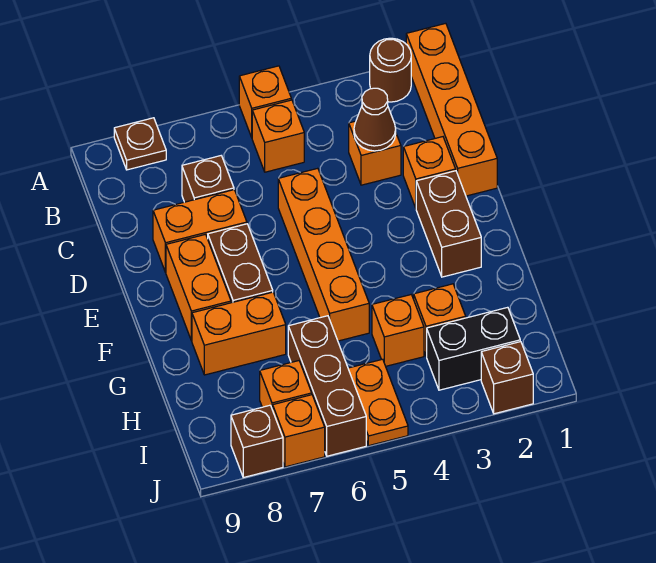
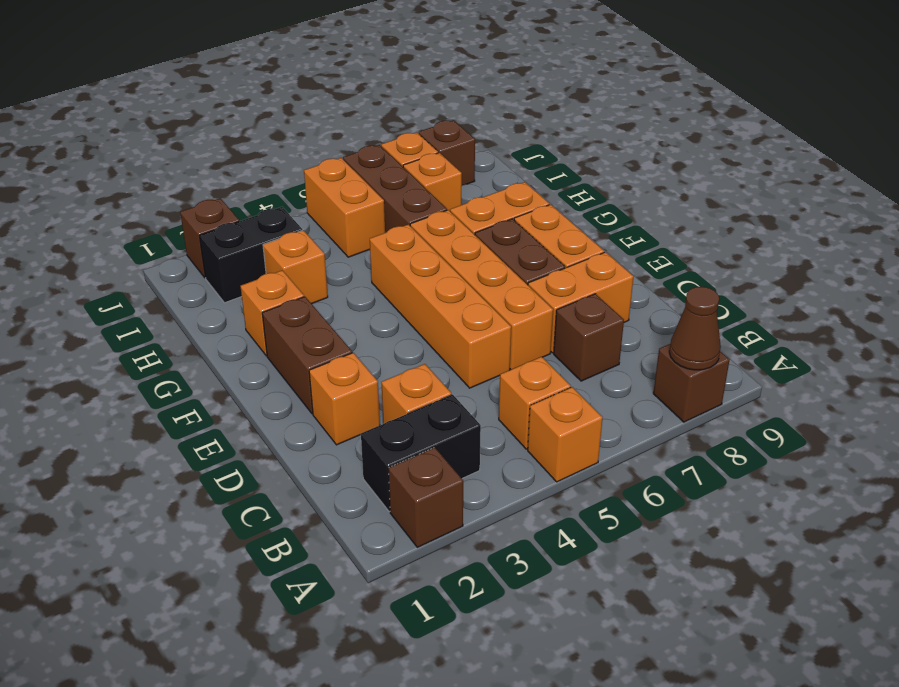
orange brick A1:D1 level 1 -> orange brick D6:G6 level 1
brown round brick A2 level 1 -> brown brick A2 level 1
brown plate A8 level 1 -> brown brick A8 level 1
none -> black brick B2:B3 level 1
brown cone C3 level 2 -> brown cone A8 level 2
orange brick H4 level 1 -> orange brick G2 level 1
orange plate I5:J5 level 1 -> orange brick I5:J5 level 1

